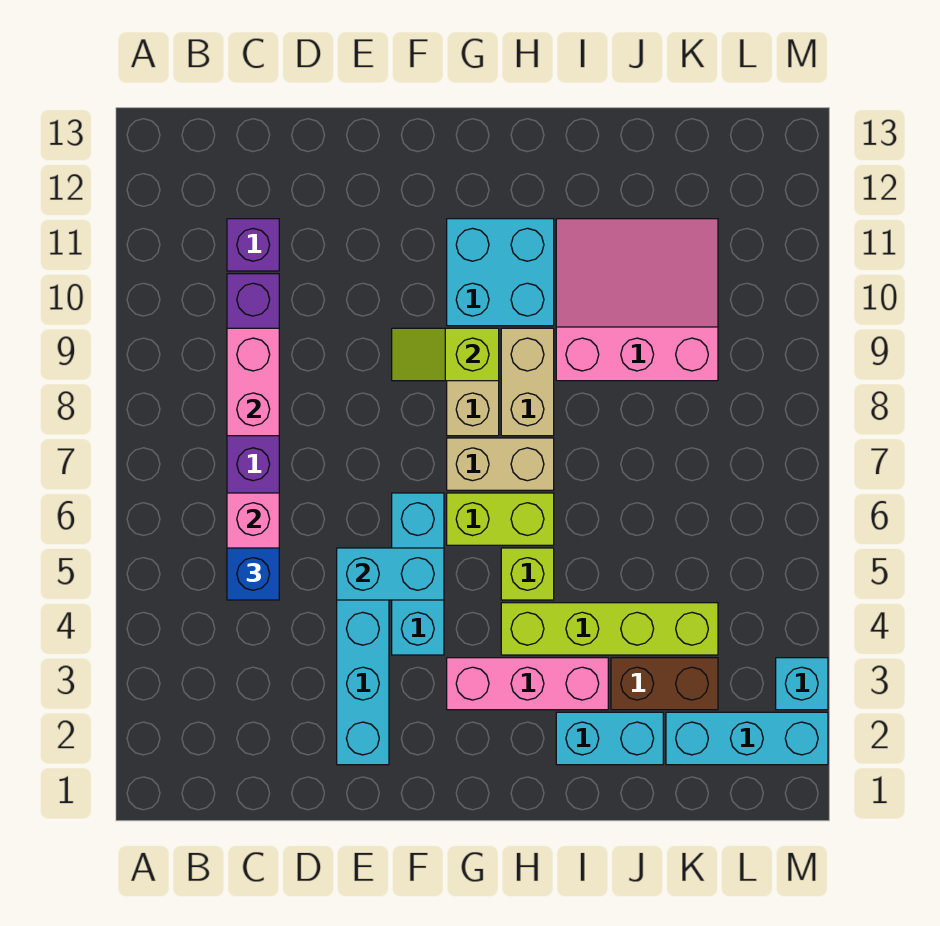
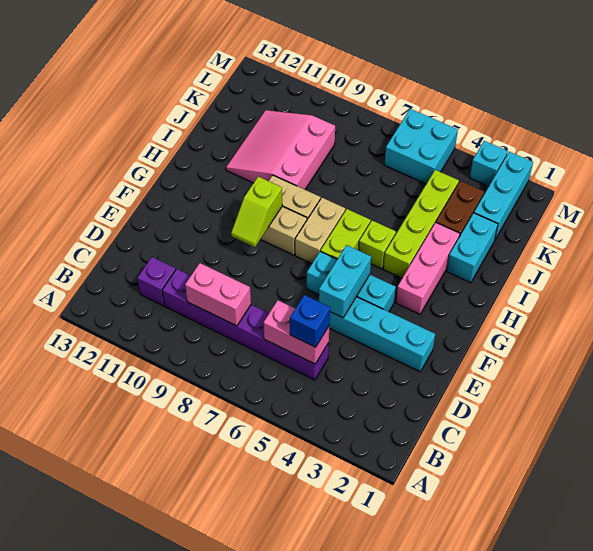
cyan brick G10:H11 level 1 -> cyan brick L5:M6 level 1

